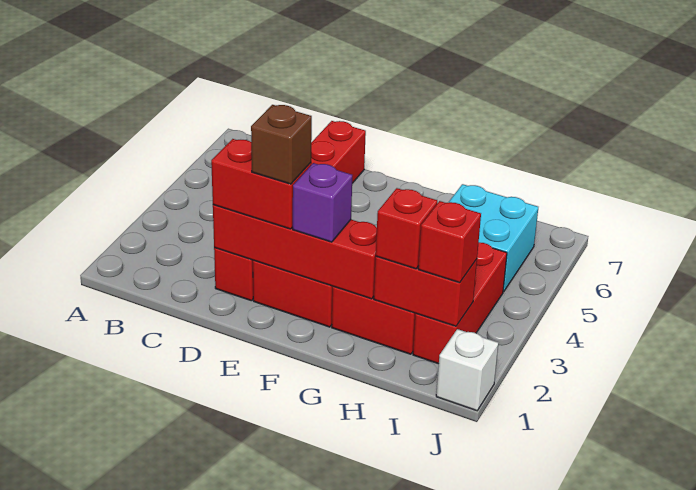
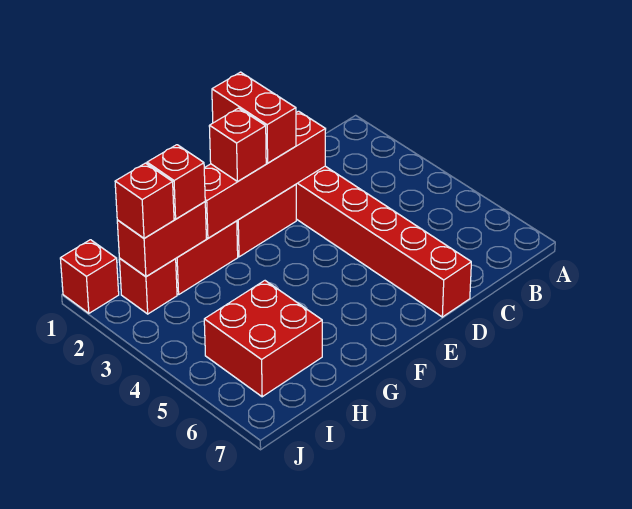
red brick D2:E2 level 3 -> red brick E1:E2 level 3
brown brick E2 level 4 -> none
purple brick F2 level 3 -> red brick F2 level 3
cyan brick H5:I6 level 1 -> red brick H5:I6 level 1
red brick I2:I4 level 1 -> red brick I2 level 1
white brick J1 level 1 -> red brick J1 level 1

